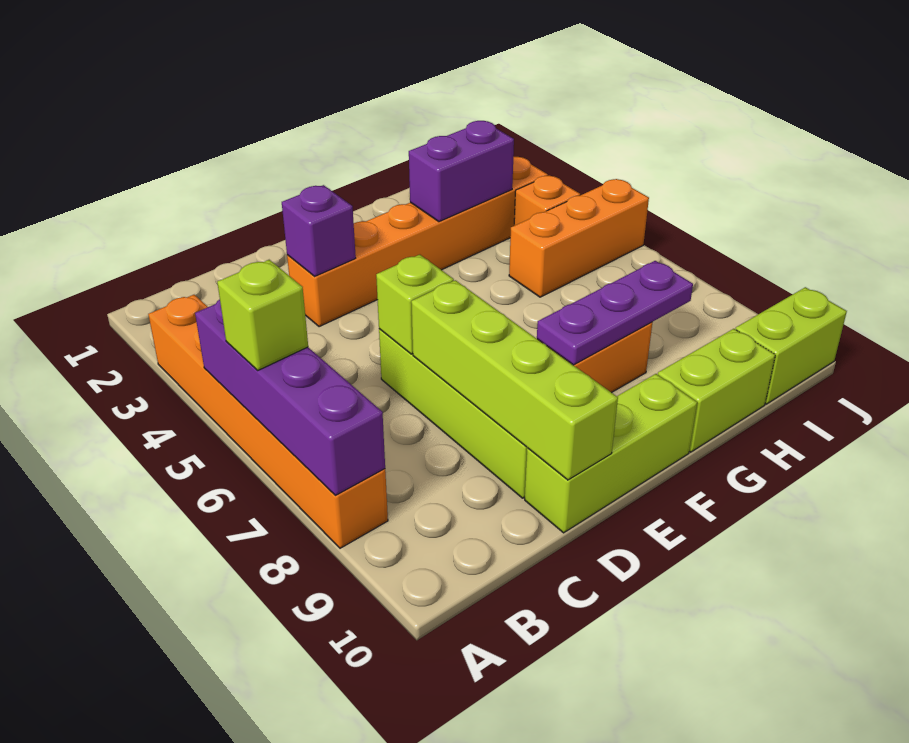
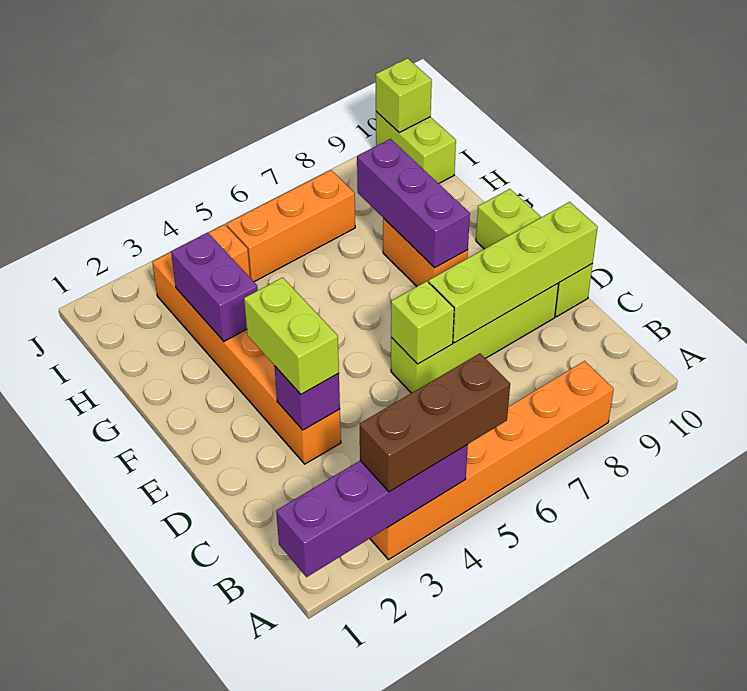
none -> brown brick A3:A5 level 3
purple brick A5:A8 level 2 -> purple brick A1:A4 level 2
lime brick A6 level 3 -> lime brick J10 level 2
purple plate F8:H8 level 2 -> purple brick F8:H8 level 2
lime brick G10:H10 level 1 -> lime brick D3:E3 level 3
orange brick H5:J5 level 1 -> orange brick I5:I7 level 1

